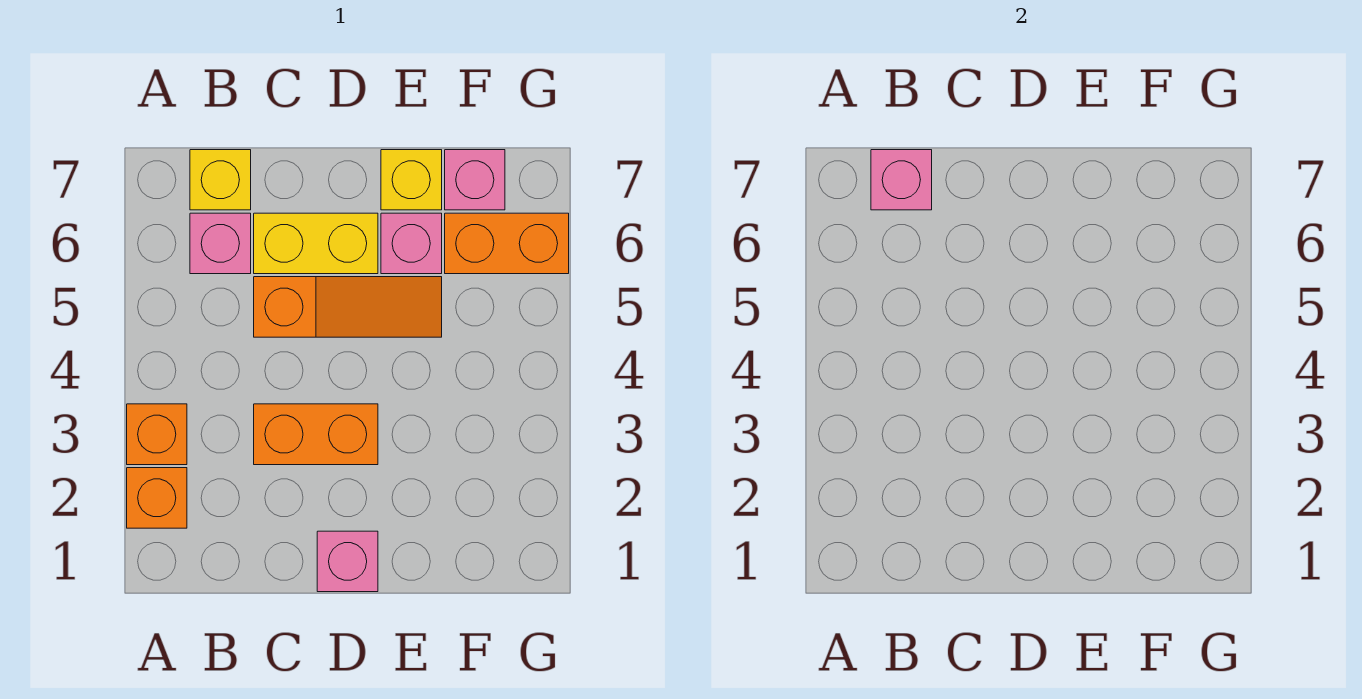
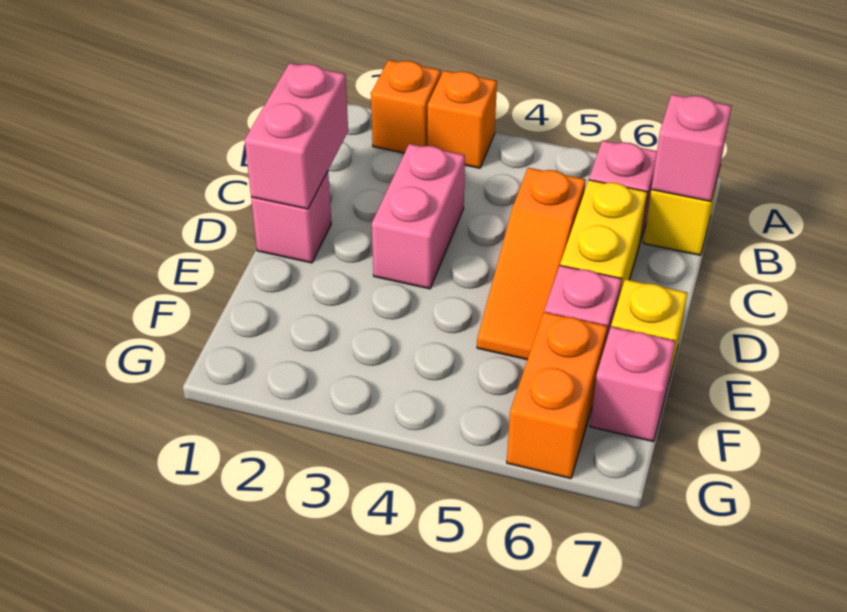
none -> pink brick C1:D1 level 2
orange brick C3:D3 level 1 -> pink brick C3:D3 level 1

